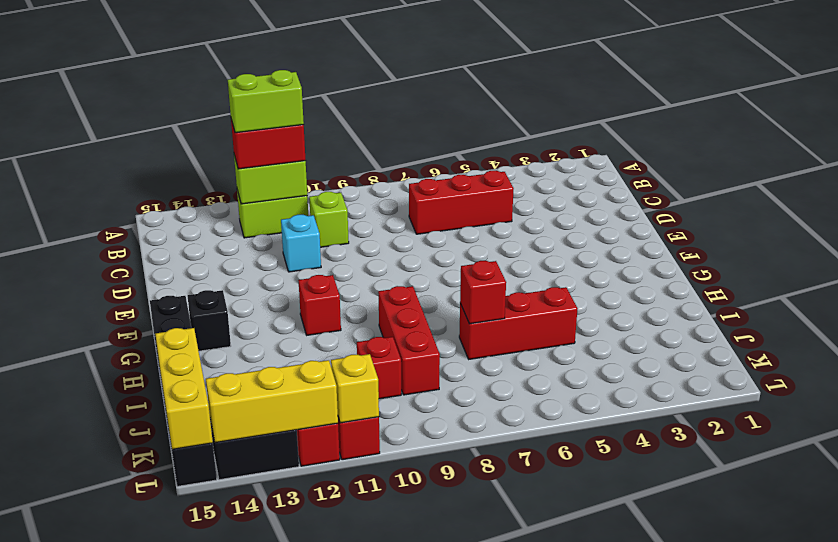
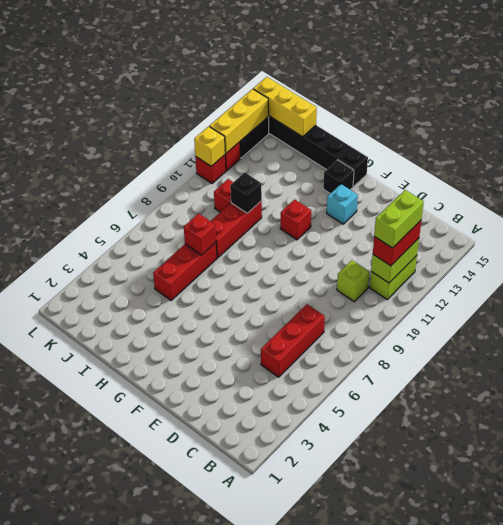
cyan brick D11 level 1 -> cyan brick F13 level 1
red brick H9:J9 level 1 -> red brick I8:I10 level 1
none -> black brick I10 level 2

